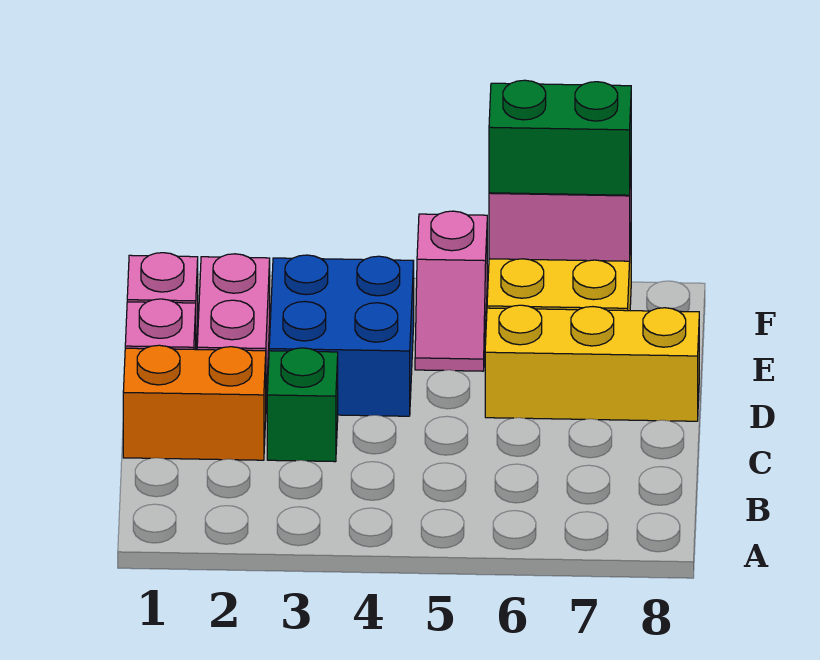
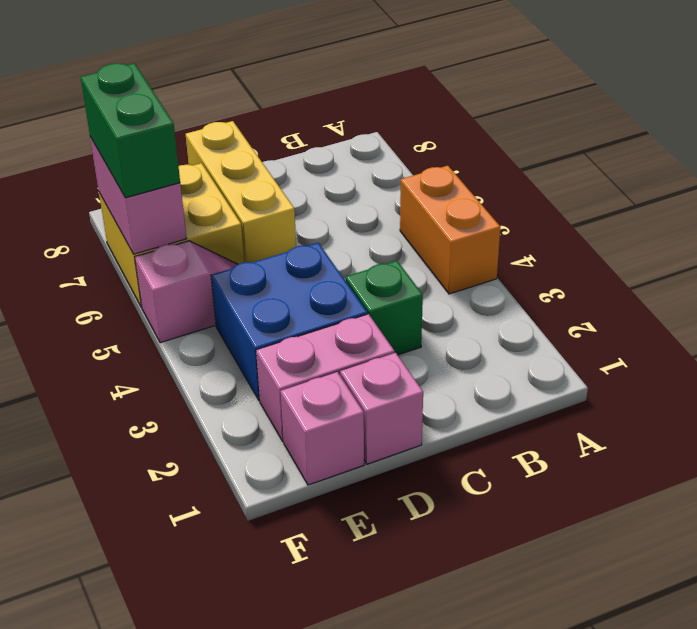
orange brick C1:C2 level 1 -> orange brick A4:A5 level 1

